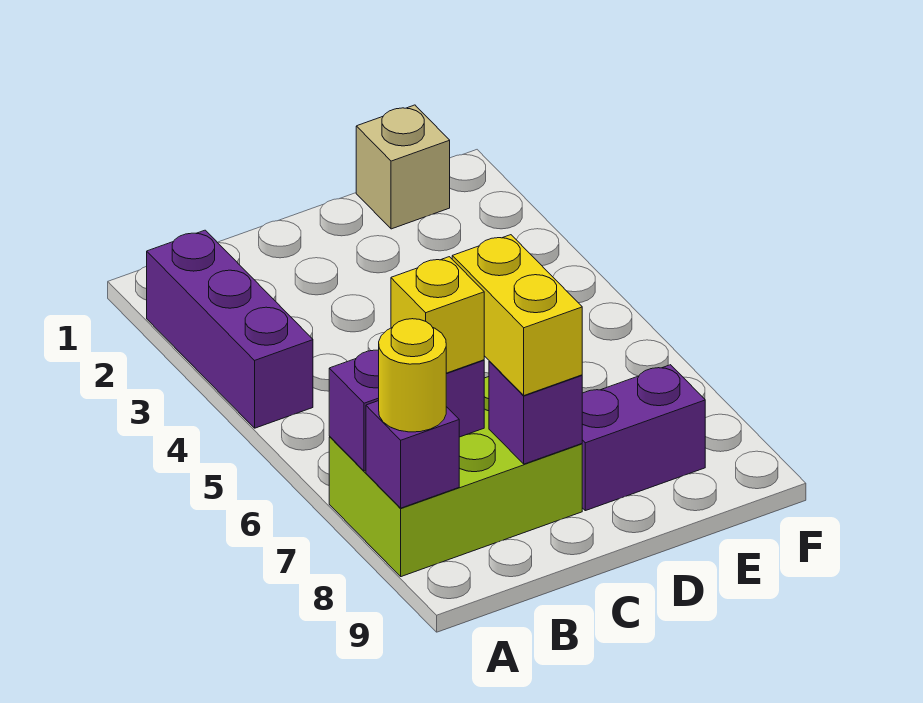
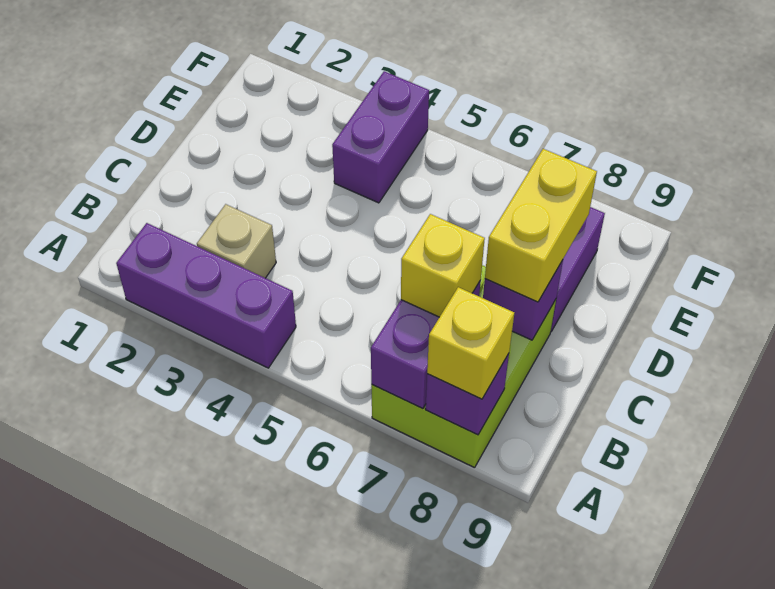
yellow round brick A8 level 3 -> yellow brick A8 level 3
yellow brick C7:C8 level 3 -> yellow brick C8:D8 level 3
tan brick E1 level 1 -> tan brick B3 level 1
none -> purple brick E4:F4 level 1

